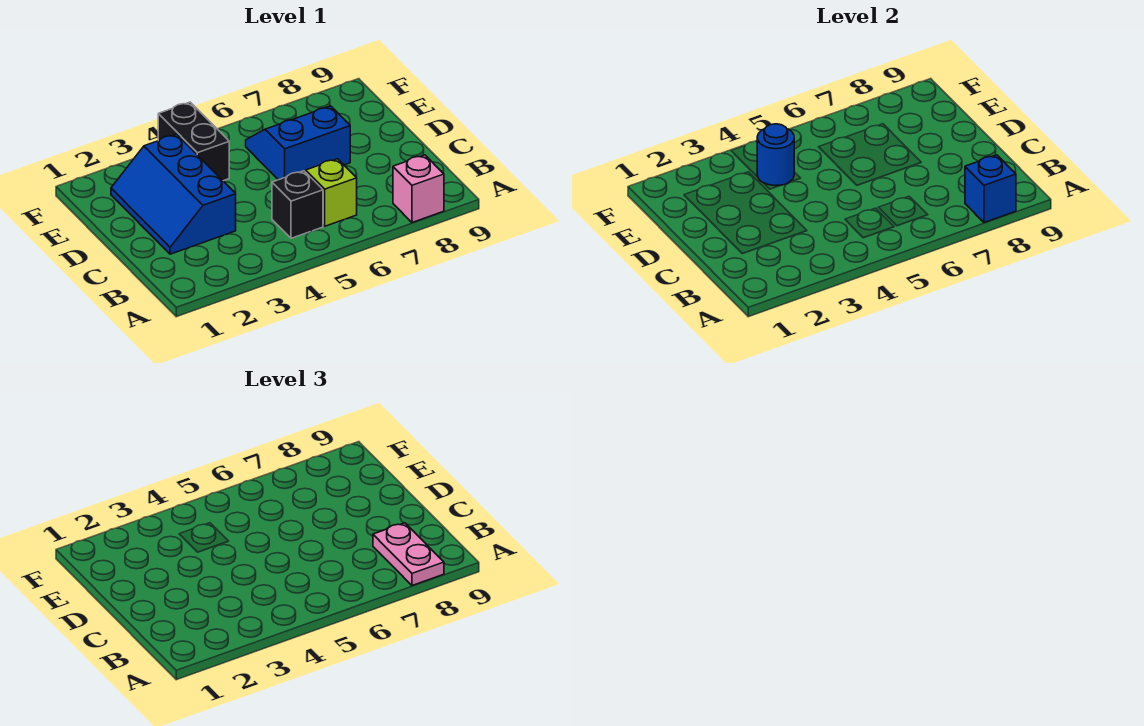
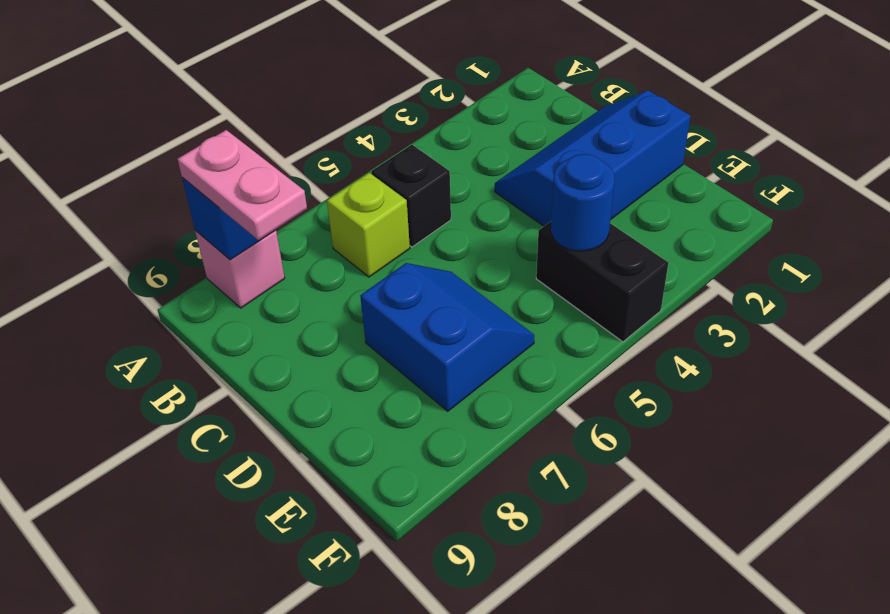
blue slope C2:E3 level 1 top 3 -> blue slope C1:D3 level 1 top D
blue slope D6:E7 level 1 top D -> blue slope D6:E7 level 1 top 7

